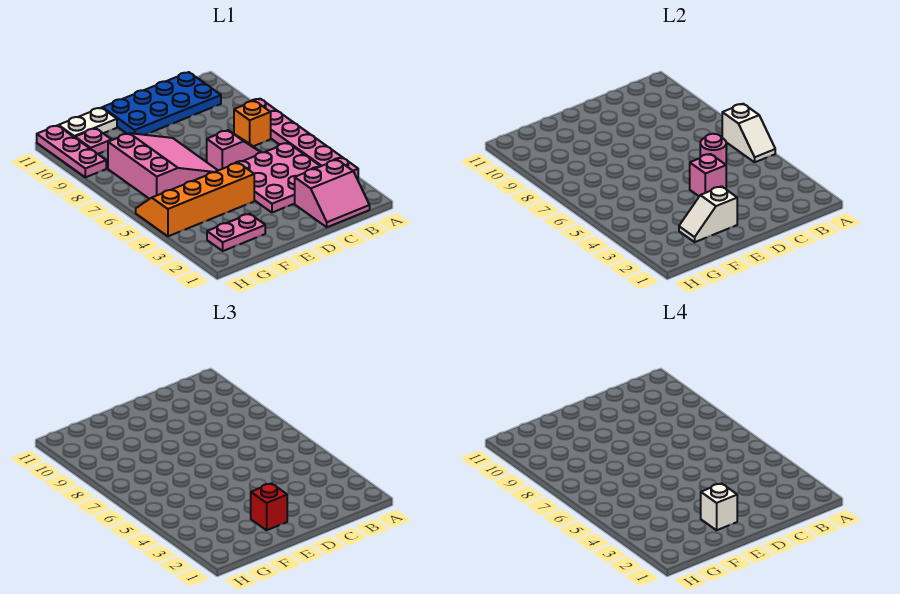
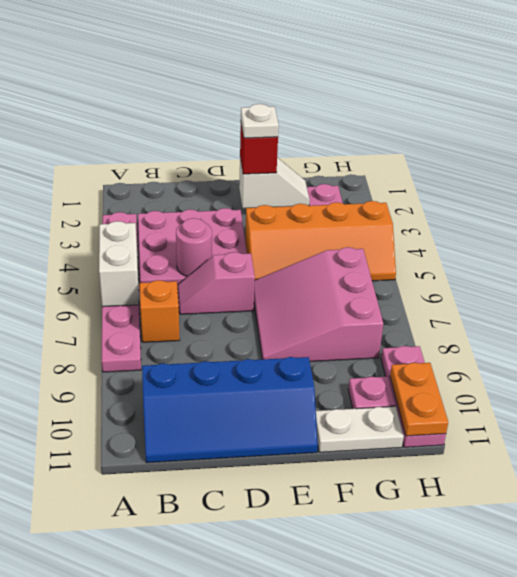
white slope A5:A6 level 2 top 6 -> white brick A5:A6 level 2
pink slope B1:C2 level 1 top 2 -> none
blue plate B10:E11 level 1 -> blue slope B10:E11 level 1 top 10
pink brick D4 level 2 -> none
white brick E2 level 4 -> white plate E2 level 4
none -> orange plate H10:H11 level 2

